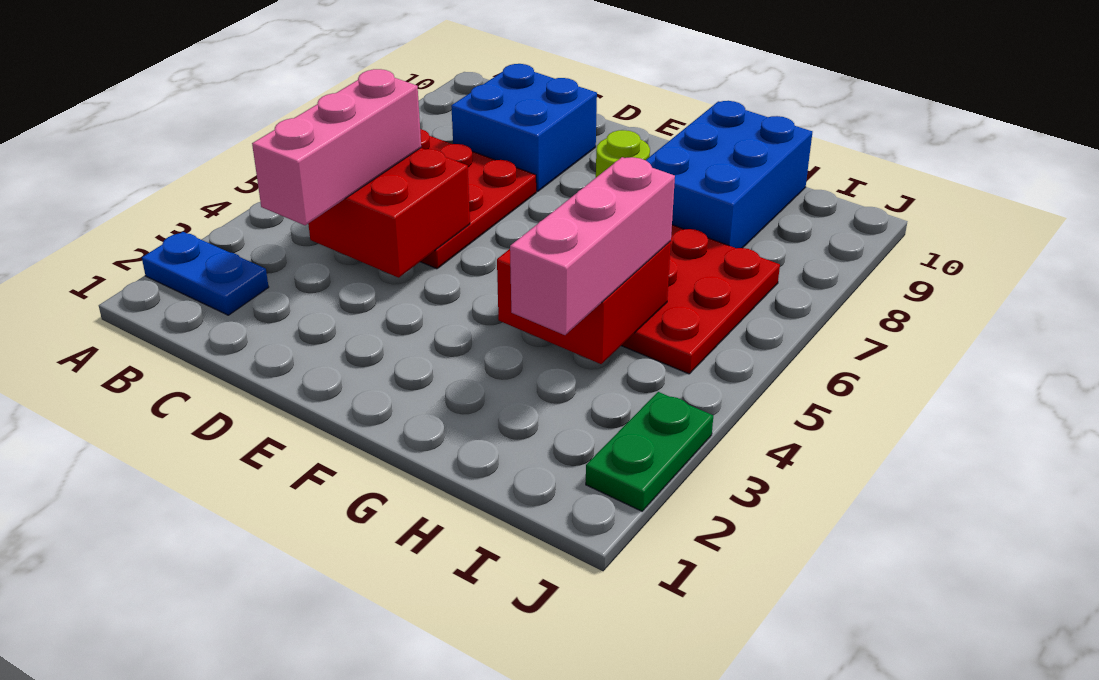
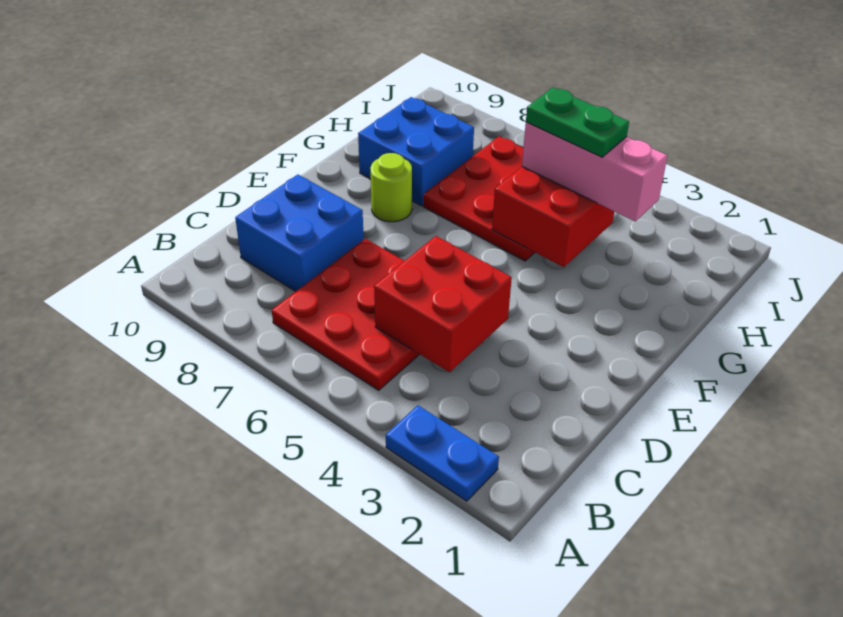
blue plate A2:B2 level 1 -> blue plate A2:A3 level 1
pink brick C3:C5 level 3 -> none
blue brick G8:H10 level 1 -> blue brick G8:H9 level 1
green plate J2:J3 level 1 -> green plate H4:H5 level 4

